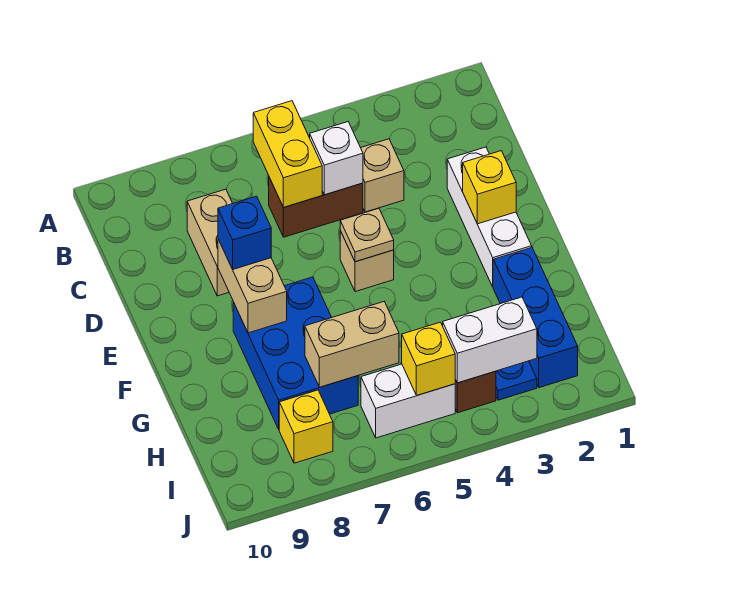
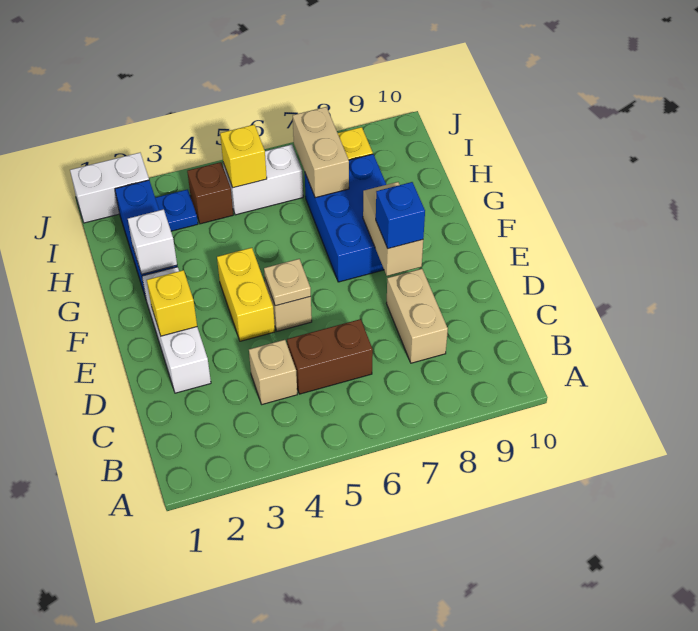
yellow brick B6:C6 level 2 -> yellow brick E4:F4 level 1
white brick C5 level 2 -> white brick G2 level 2
tan brick H6:H7 level 2 -> tan brick H7:I7 level 2
white brick I3:I4 level 2 -> white brick J1:J2 level 1

